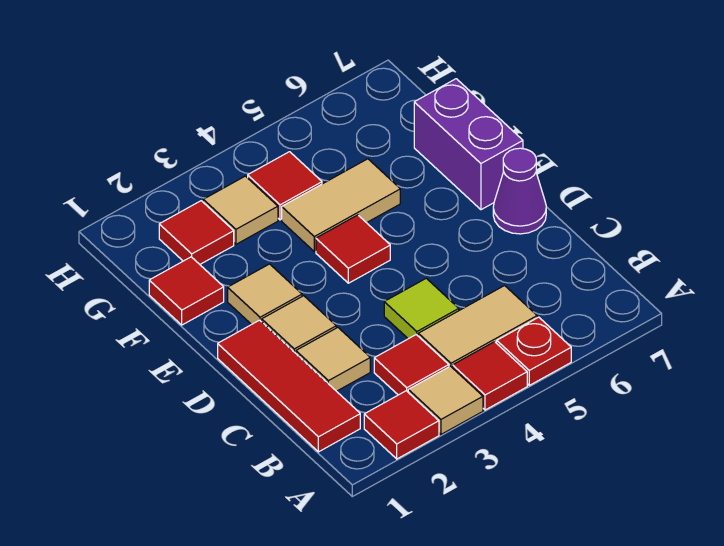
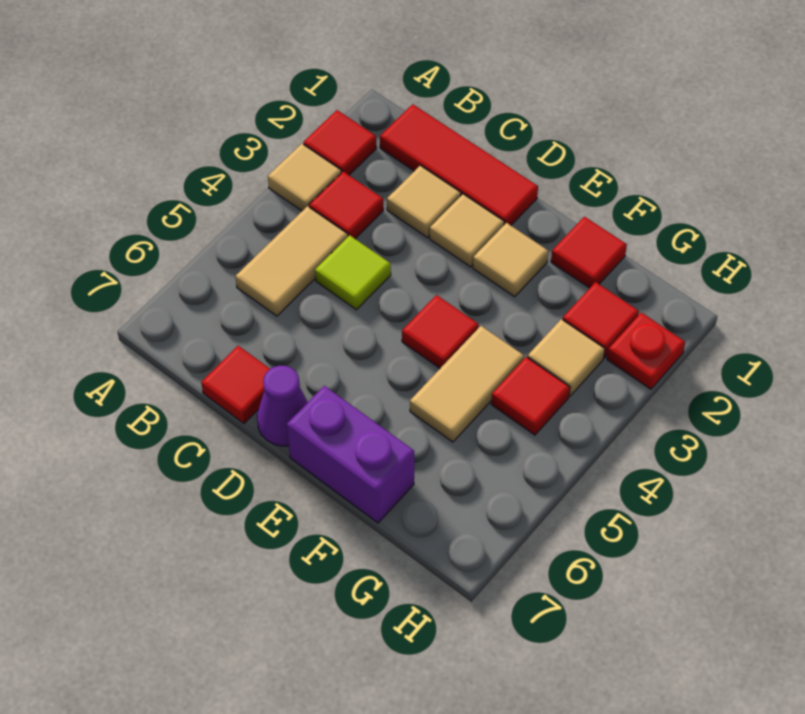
red tile A4 level 1 -> red tile C7 level 1
red plate A5 level 1 -> red plate H2 level 1

